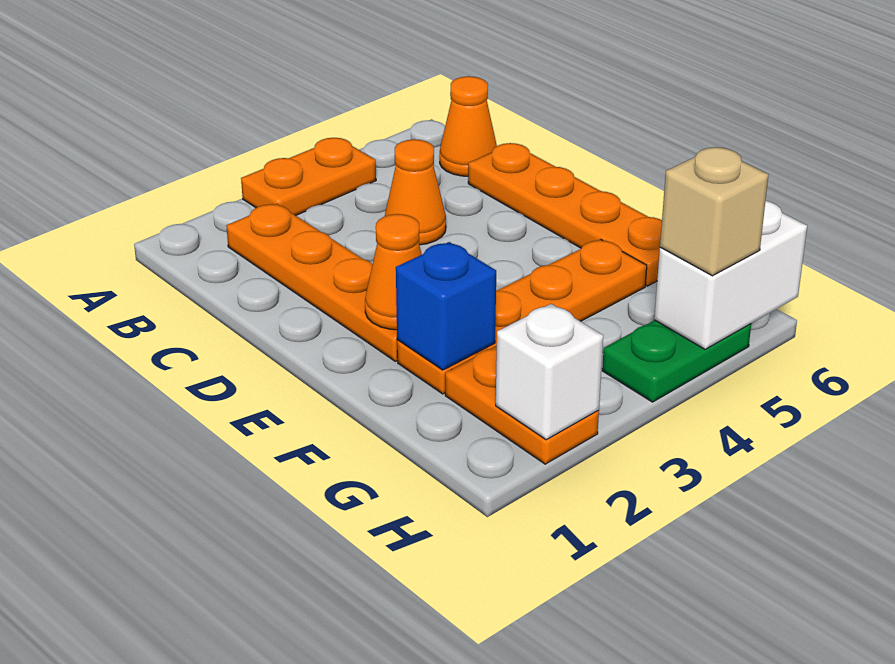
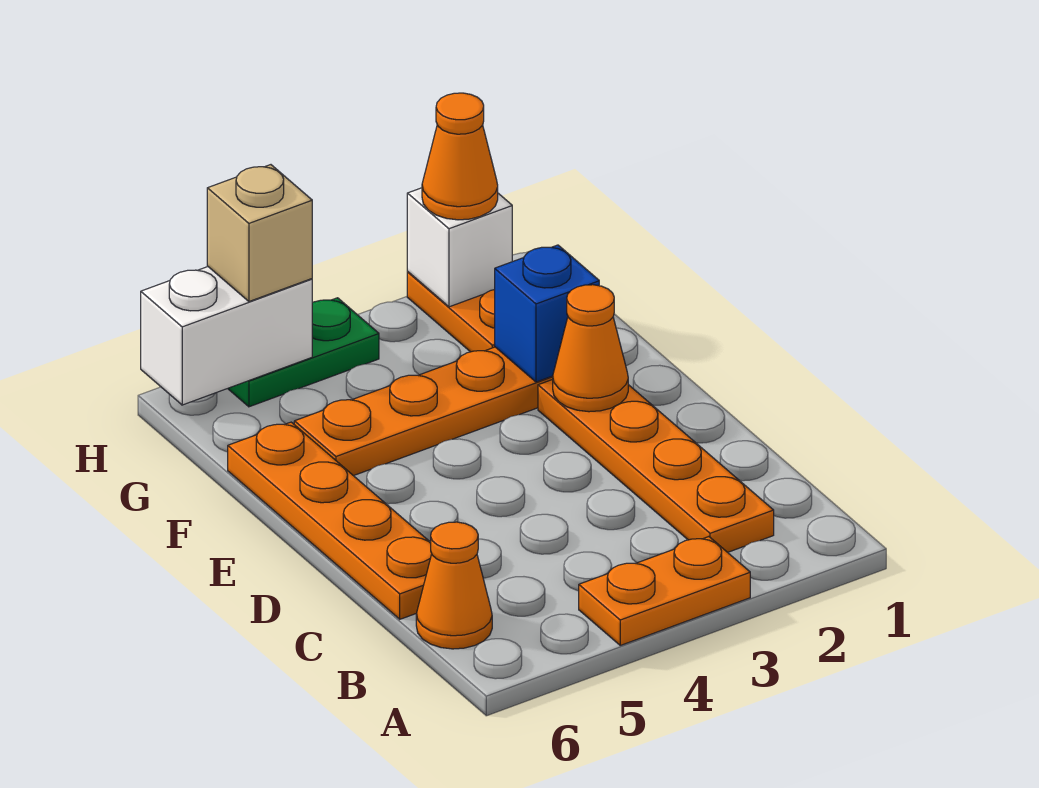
orange cone C4 level 1 -> orange cone H2 level 3

